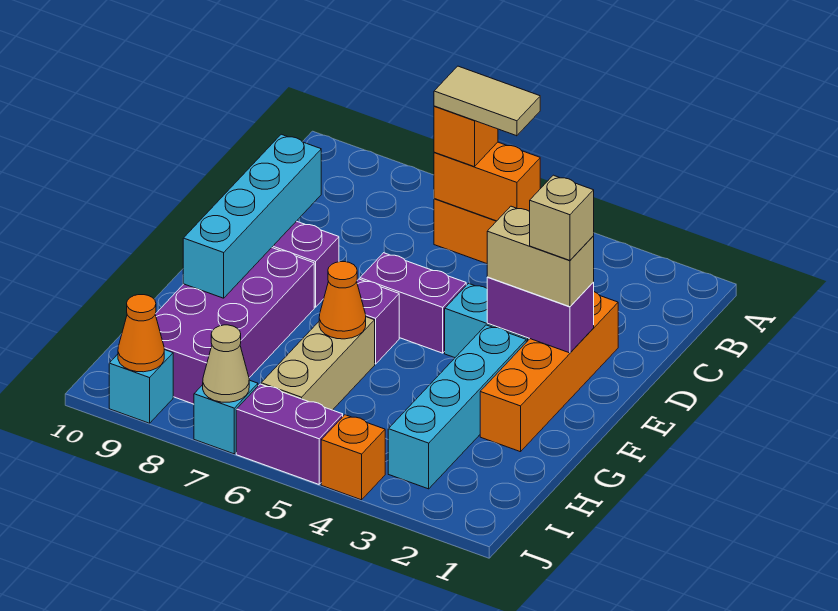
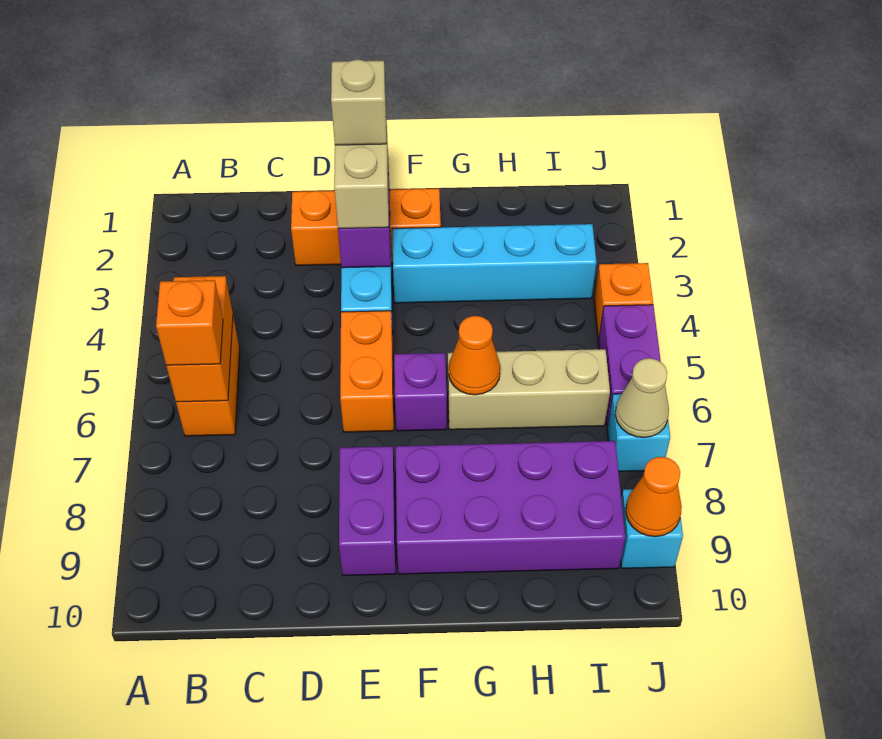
tan tile B5:B6 level 4 -> none
orange brick D2:G2 level 1 -> orange brick D2:F2 level 1
cyan brick D9:G9 level 2 -> none
purple brick E5:E6 level 1 -> orange brick E5:E6 level 1

